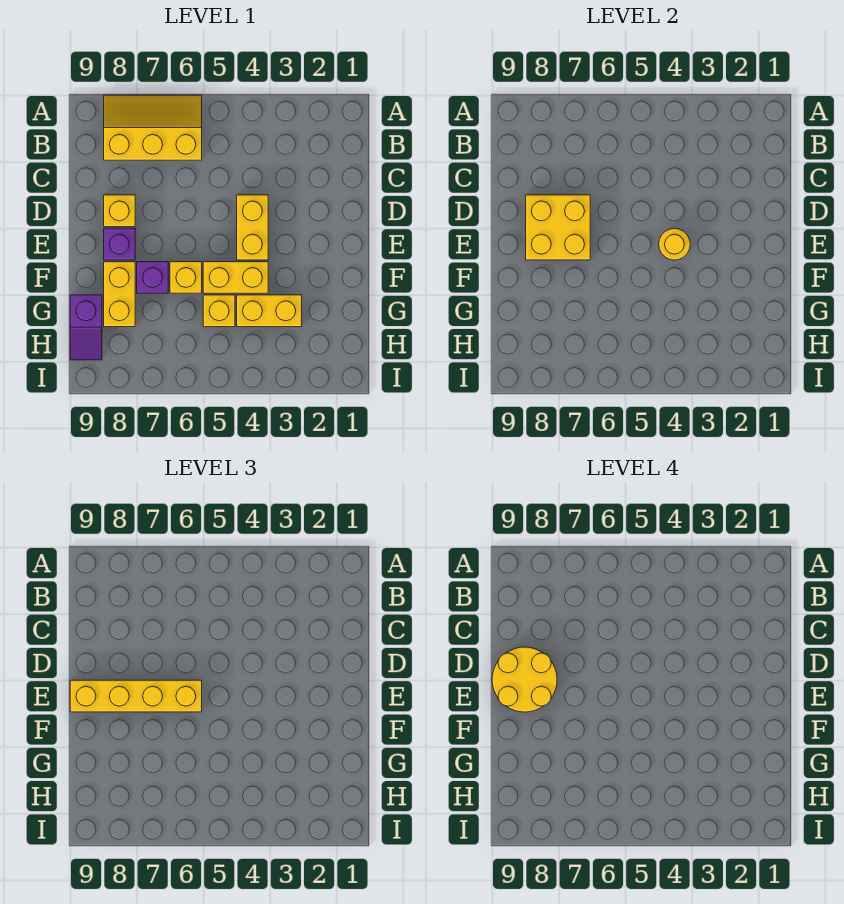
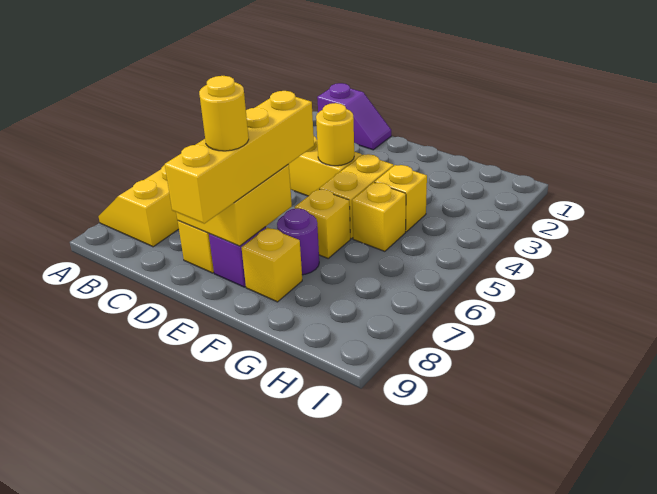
yellow round brick D8:E9 level 4 -> yellow round brick E8 level 4
purple brick F7 level 1 -> purple round brick F7 level 1
yellow brick F8:G8 level 1 -> yellow brick F8 level 1
yellow brick G3:G4 level 1 -> yellow brick G4 level 1
purple slope G9:H9 level 1 top G -> purple slope C1:D1 level 1 top C

